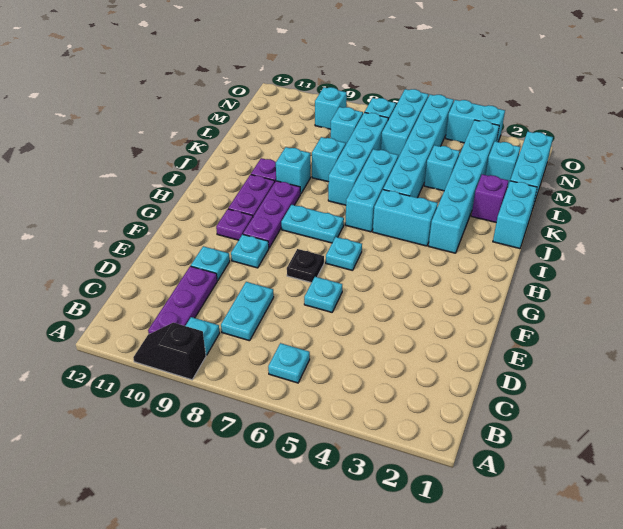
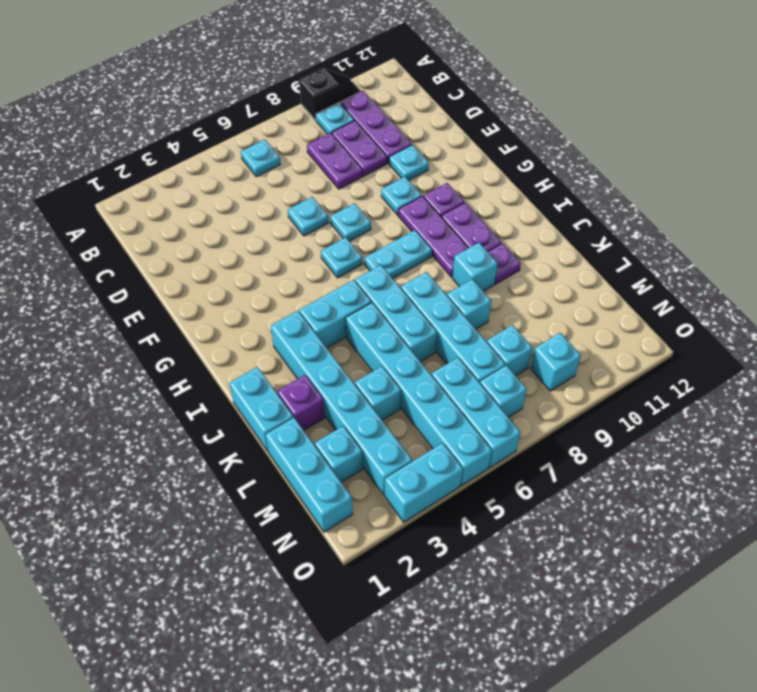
cyan plate C8:D8 level 1 -> purple plate C8:D8 level 1
none -> purple plate C9:D9 level 1
black plate F7 level 1 -> cyan plate F7 level 1

